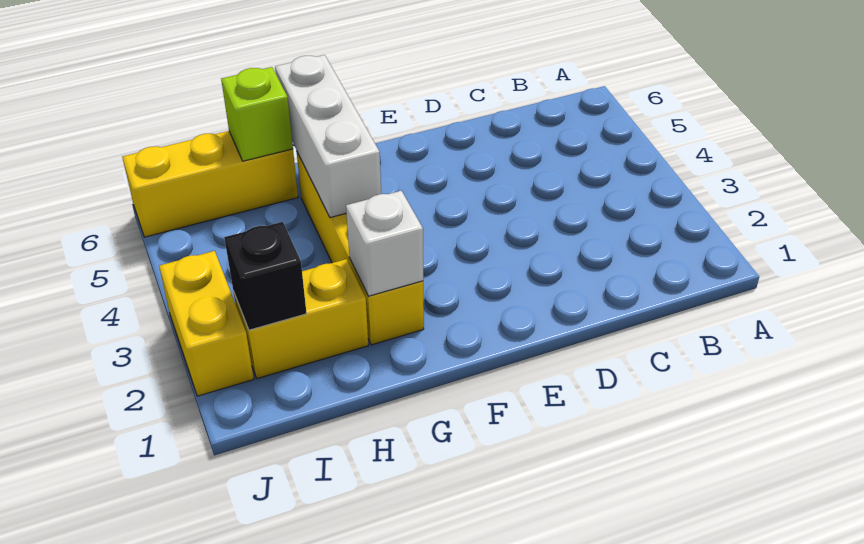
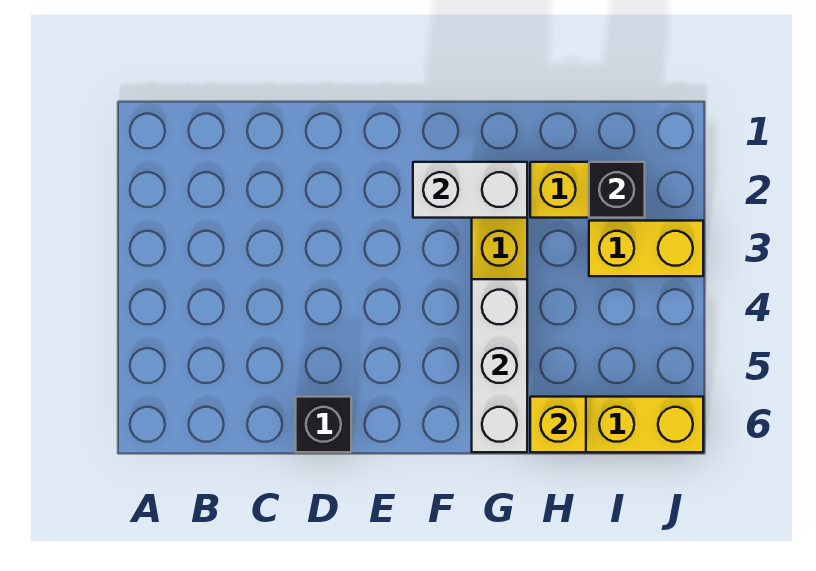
none -> black brick D6 level 1
white brick G2 level 2 -> white brick F2:G2 level 2
lime brick H6 level 2 -> yellow brick H6 level 2
yellow brick J2:J3 level 1 -> yellow brick I3:J3 level 1

